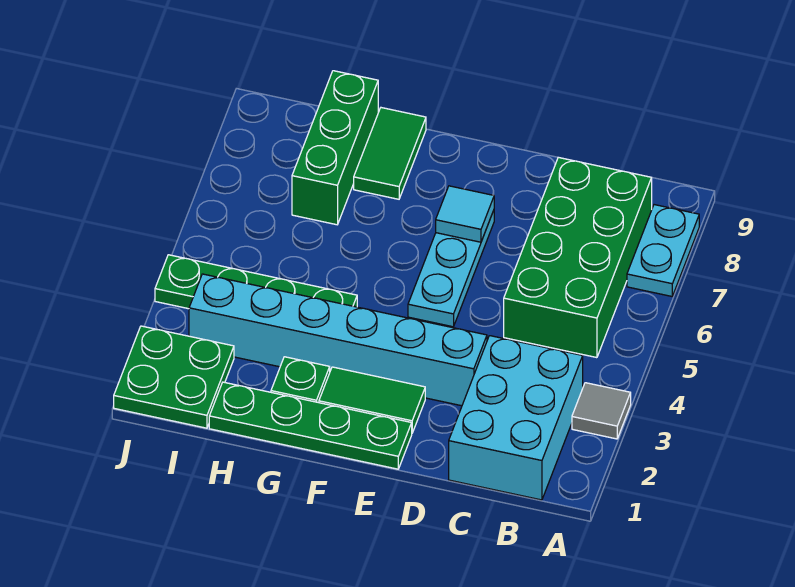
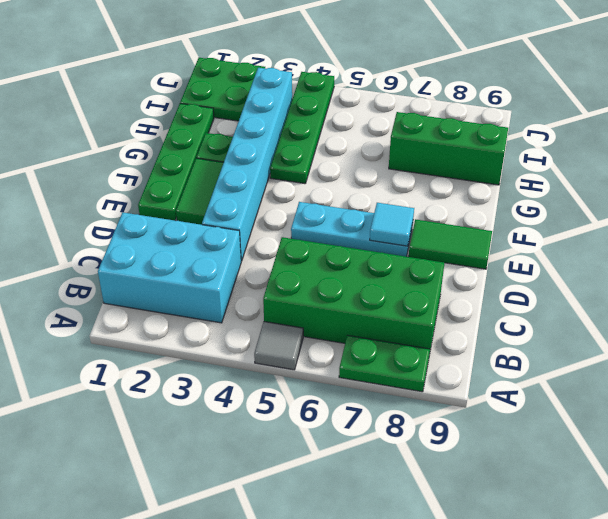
grey tile A3 level 1 -> grey tile A5 level 1
cyan plate A7:A8 level 1 -> green plate A7:A8 level 1
green tile G8:G9 level 1 -> green tile E8:E9 level 1

